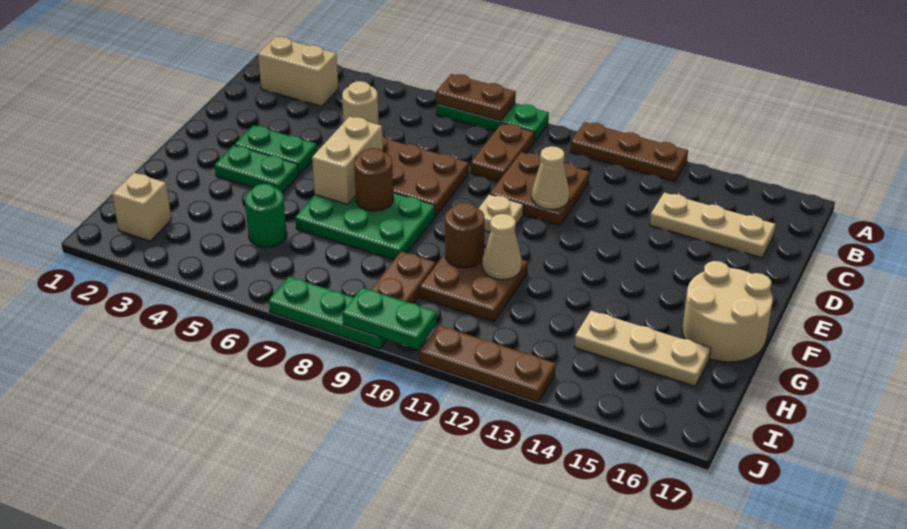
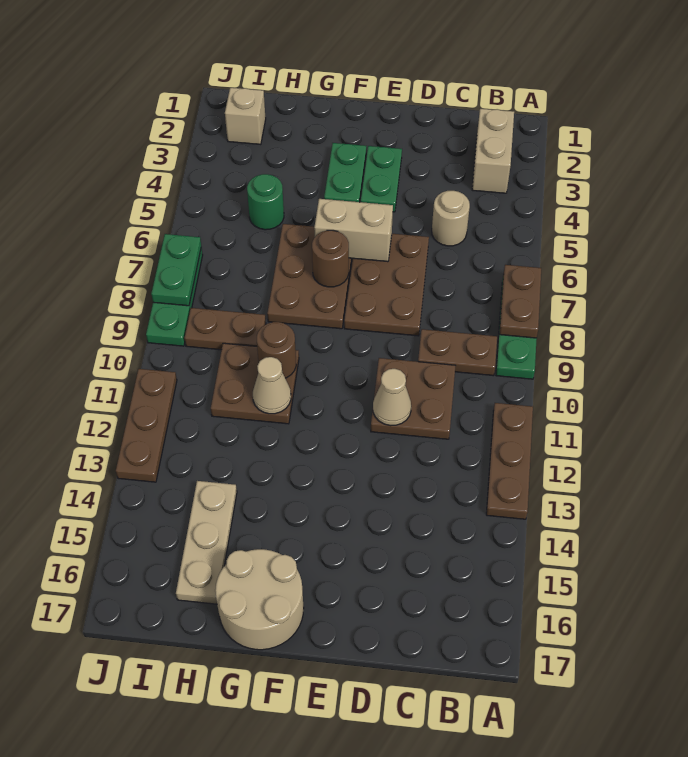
tan plate C14:C16 level 1 -> none
tan plate E10 level 1 -> none
green plate F6:G8 level 1 -> brown plate F6:G8 level 1
green plate J9:J10 level 2 -> green plate J7:J8 level 2

